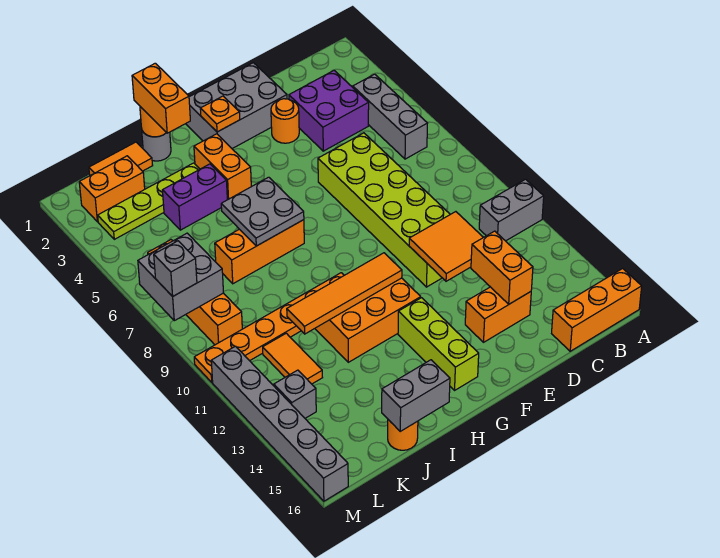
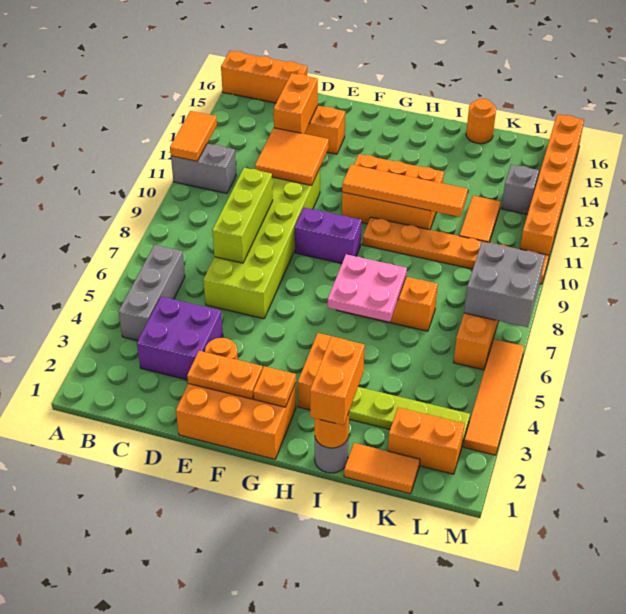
none -> orange tile A11:A12 level 2
grey brick E1:G2 level 1 -> orange brick E1:G2 level 1
none -> orange plate E2:F2 level 2
lime brick G13:G15 level 1 -> lime brick D7:D9 level 2
grey plate H6:I7 level 2 -> pink plate H6:I7 level 2
purple brick I4:J4 level 1 -> purple brick F9:G9 level 1
grey brick I16:J16 level 2 -> none
none -> orange tile M3:M6 level 1
grey brick M8 level 3 -> none
grey brick M11:M16 level 1 -> orange brick M11:M16 level 1

